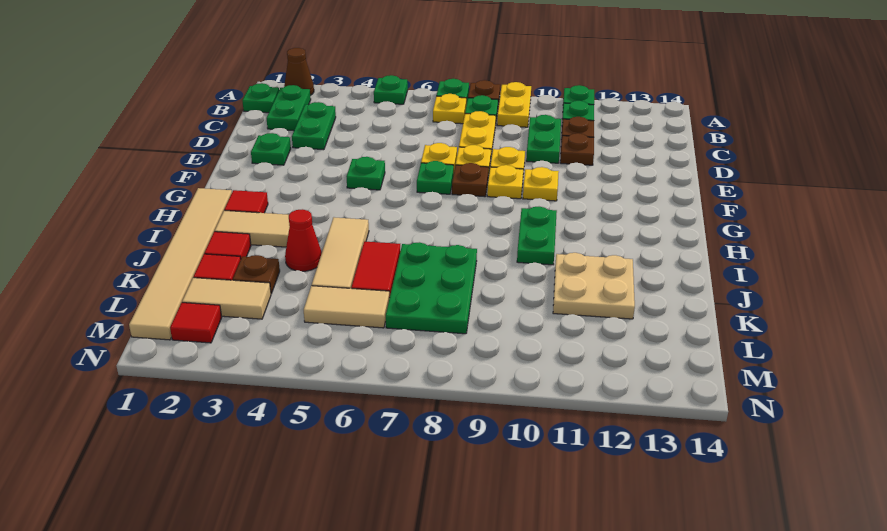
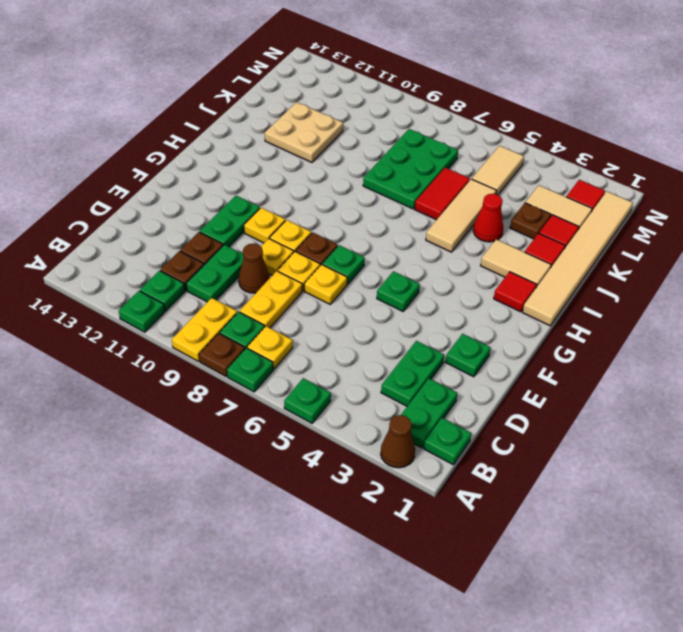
none -> brown cone D9 level 1
green plate H10:I10 level 1 -> green plate E11:F11 level 1
tan tile L5:L6 level 1 -> tan tile L5:M5 level 1

